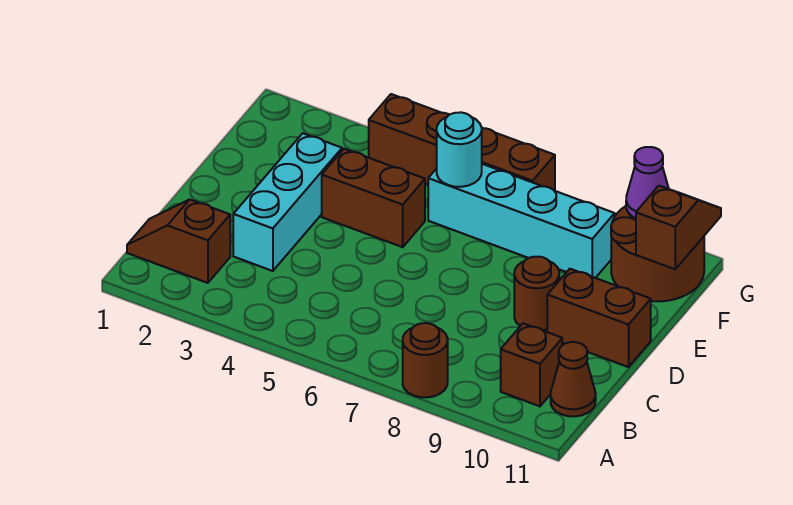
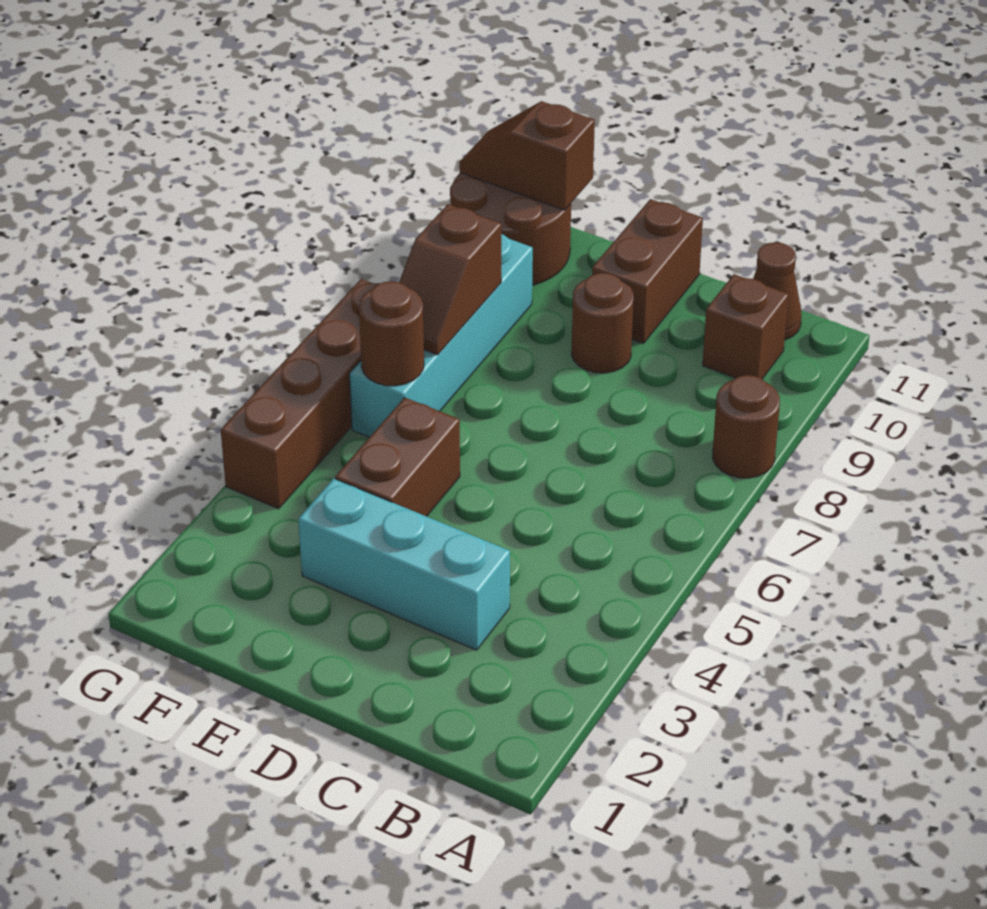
brown slope B1:B2 level 1 top 2 -> brown slope F7:F8 level 2 top 8
cyan round brick F6 level 2 -> brown round brick F6 level 2
purple cone G10 level 2 -> none

